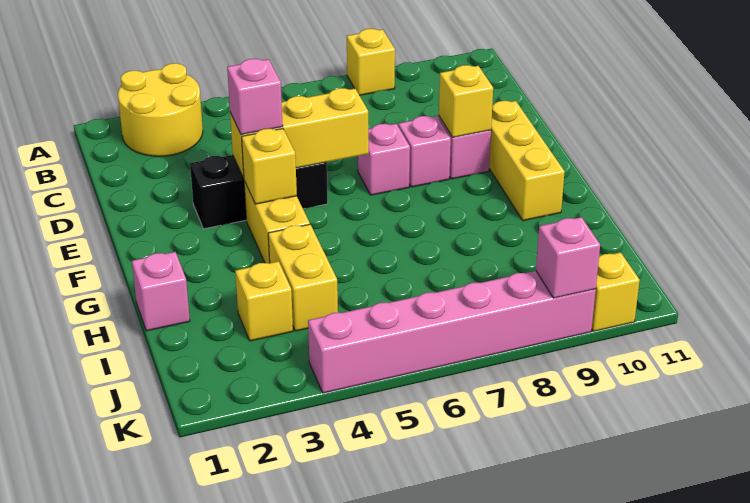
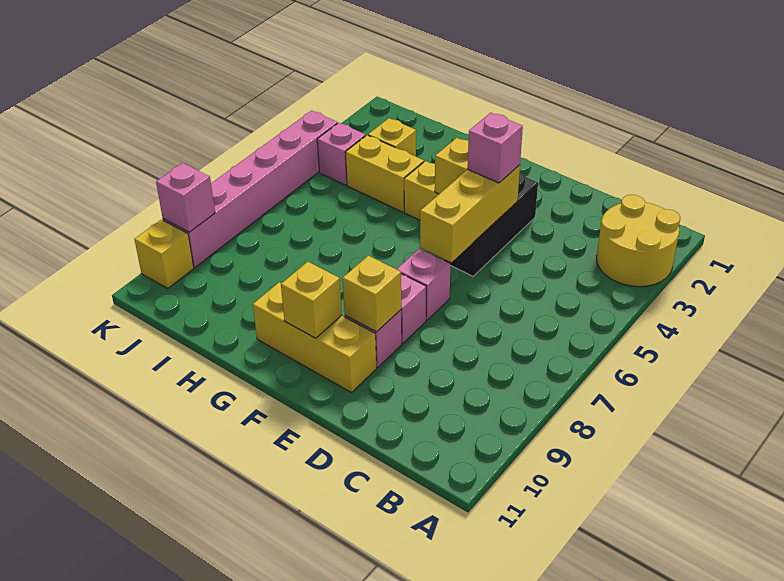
yellow brick A8 level 1 -> yellow brick F10 level 2
pink brick H1 level 1 -> pink brick J4 level 1

